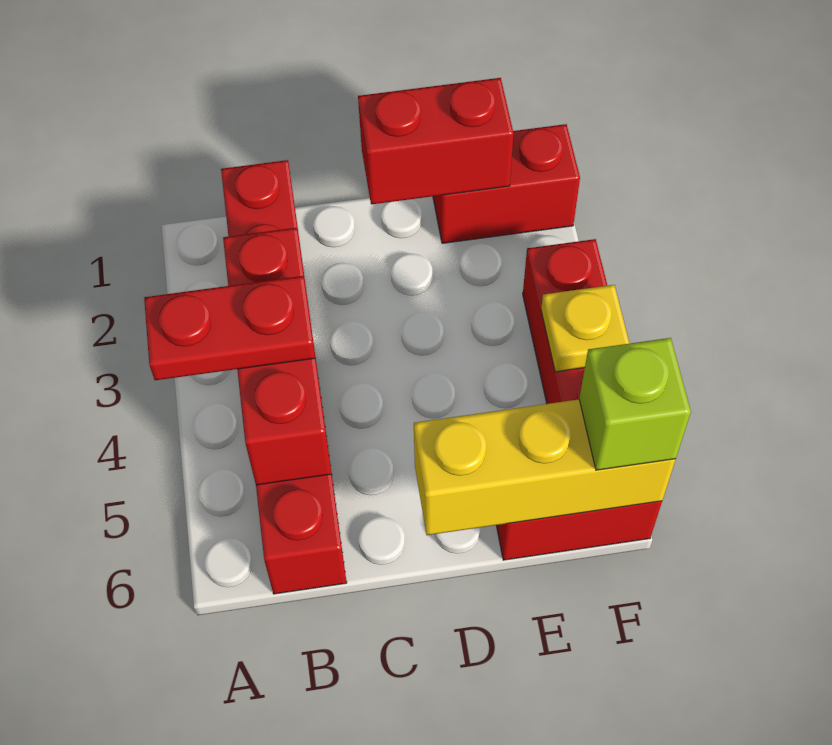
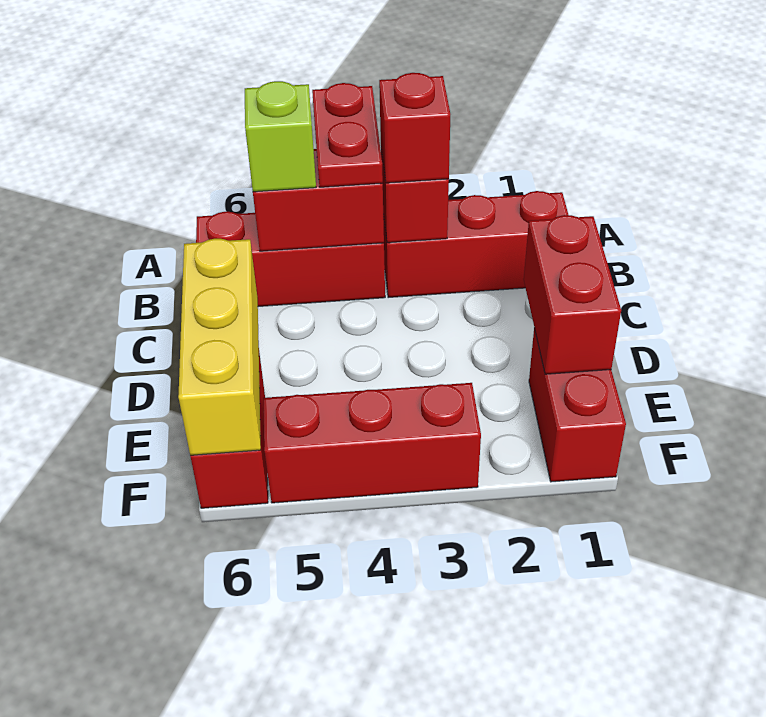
none -> red brick B3 level 3
yellow plate F4 level 2 -> none
lime brick F6 level 3 -> lime brick B5 level 3

